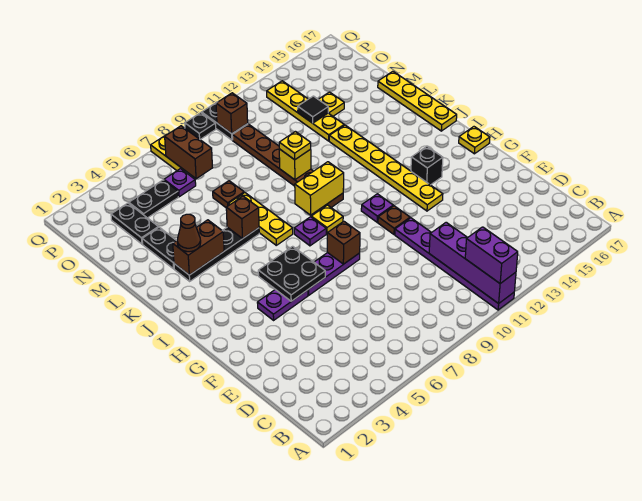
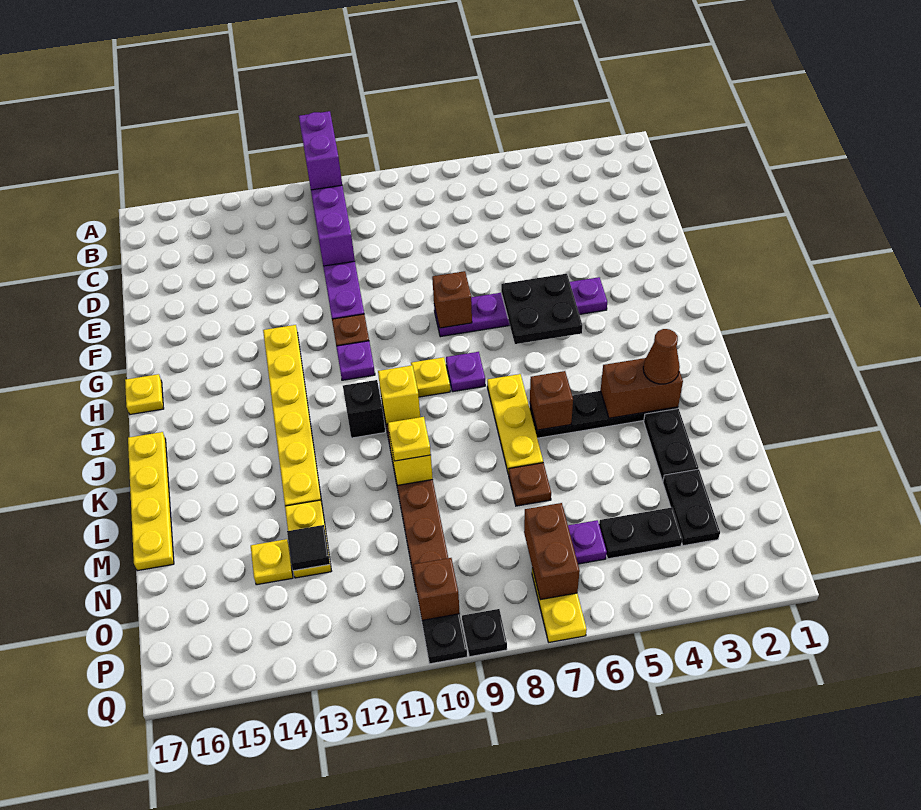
black brick H14 level 1 -> black brick J11 level 1
yellow brick J9:J10 level 2 -> yellow brick J10 level 2
yellow plate M13:P13 level 1 -> yellow plate M13:N13 level 1

